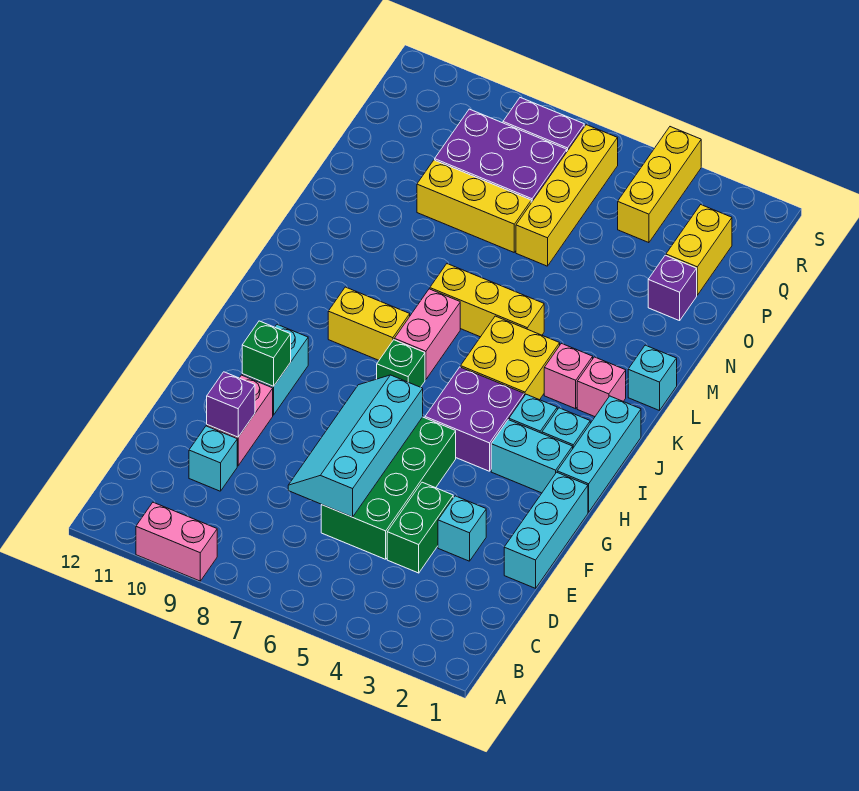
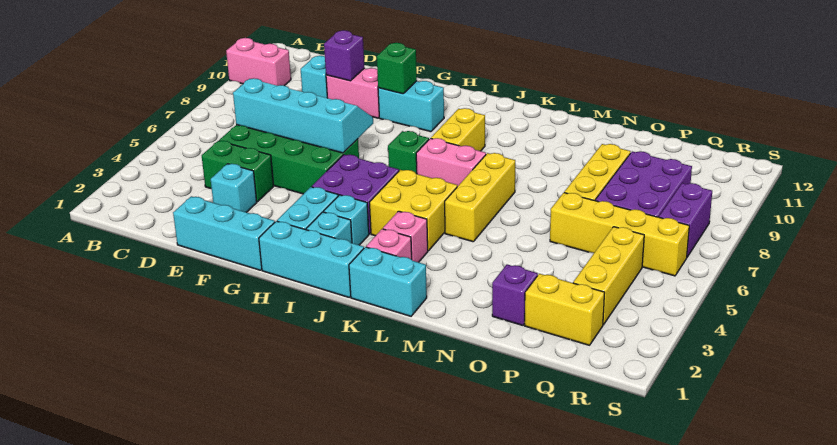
pink brick A9:A10 level 1 -> pink brick A10:B10 level 1
cyan brick L1 level 1 -> cyan brick K1:L1 level 1
yellow brick Q4:S4 level 1 -> yellow brick Q3:Q5 level 1

